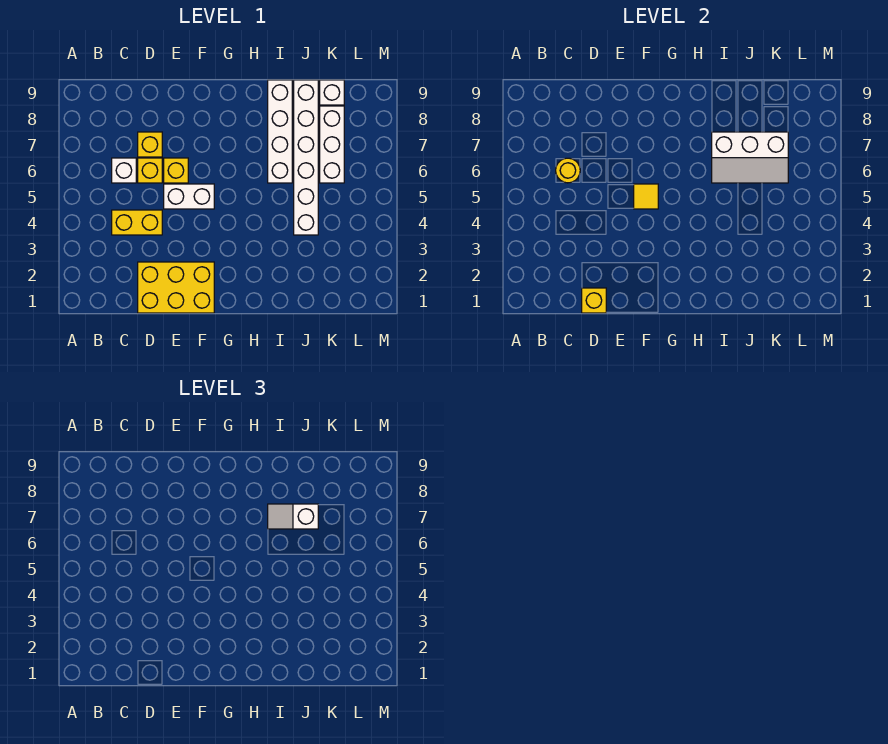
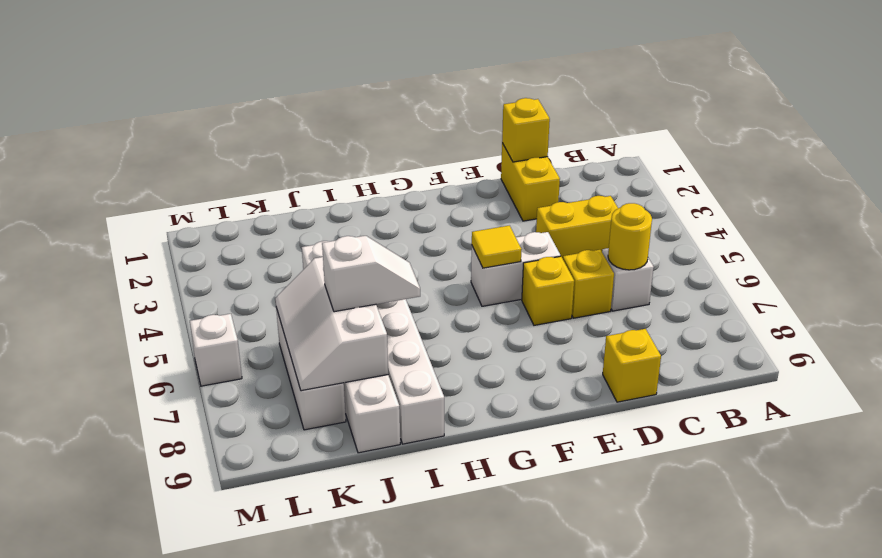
yellow brick D1:F2 level 1 -> yellow brick D1:D2 level 1
yellow brick D7 level 1 -> yellow brick D9 level 1
white slope I6:K7 level 2 top 7 -> white slope J6:K8 level 2 top J
white brick K9 level 1 -> white brick M6 level 1

